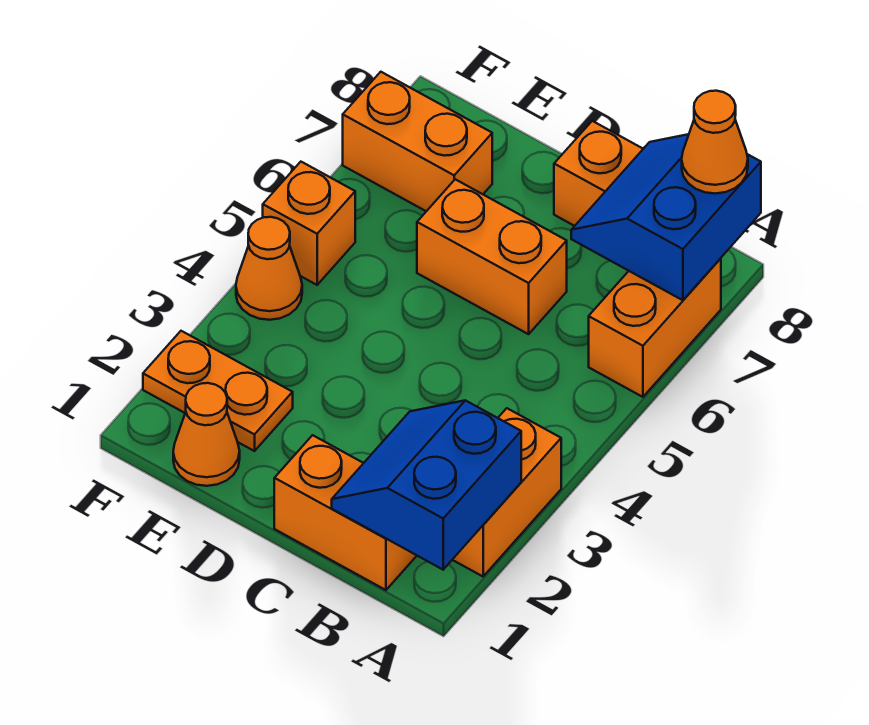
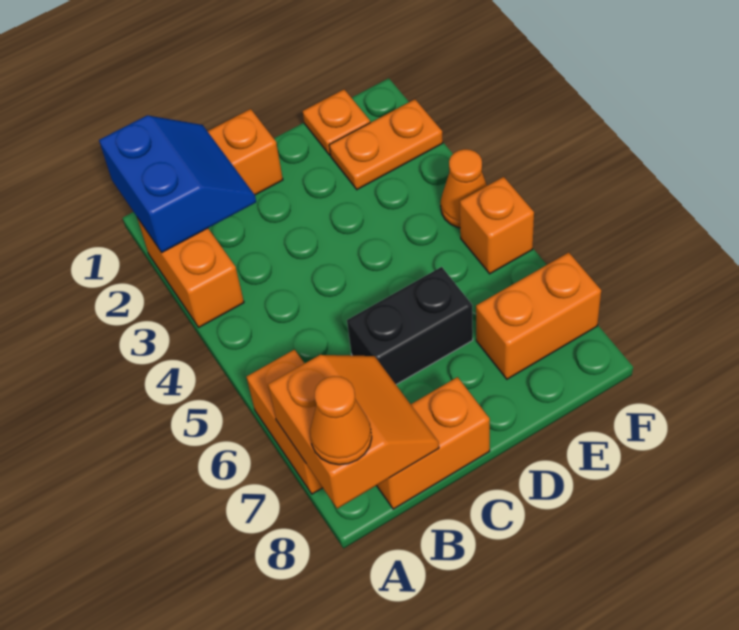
blue slope A7:B8 level 2 top A -> orange slope A7:B8 level 2 top A
orange brick C6:D6 level 1 -> black brick C6:D6 level 1
orange cone E1 level 1 -> orange plate E1 level 1

